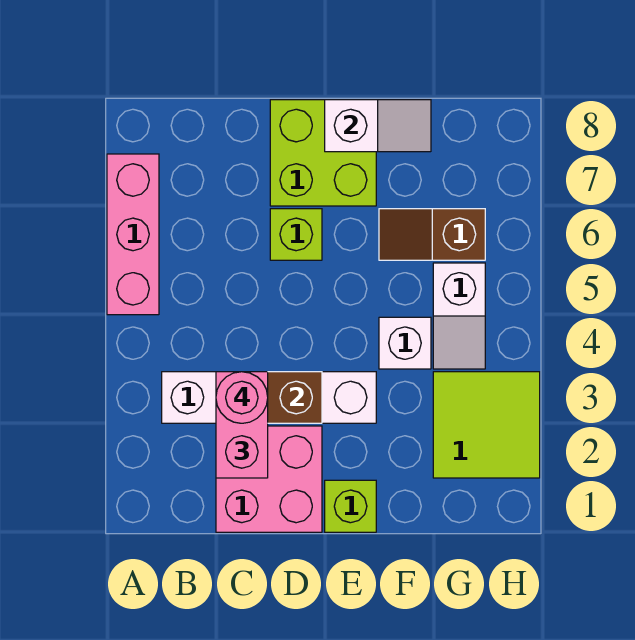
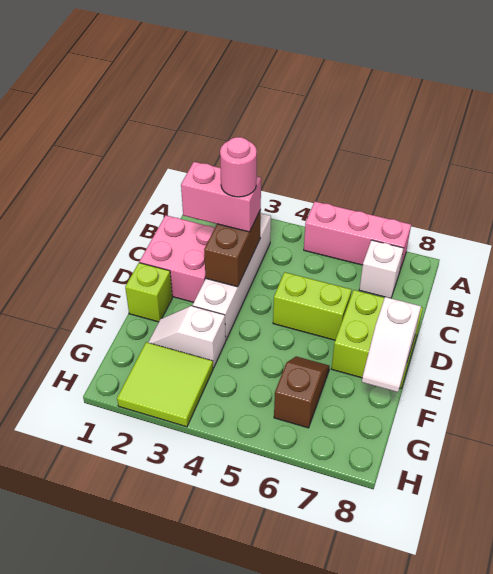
lime brick D6 level 1 -> lime brick D5:D6 level 1
white brick F4 level 1 -> white brick B7 level 1
white slope G4:G5 level 1 top 5 -> white slope F2:F3 level 1 top 3

